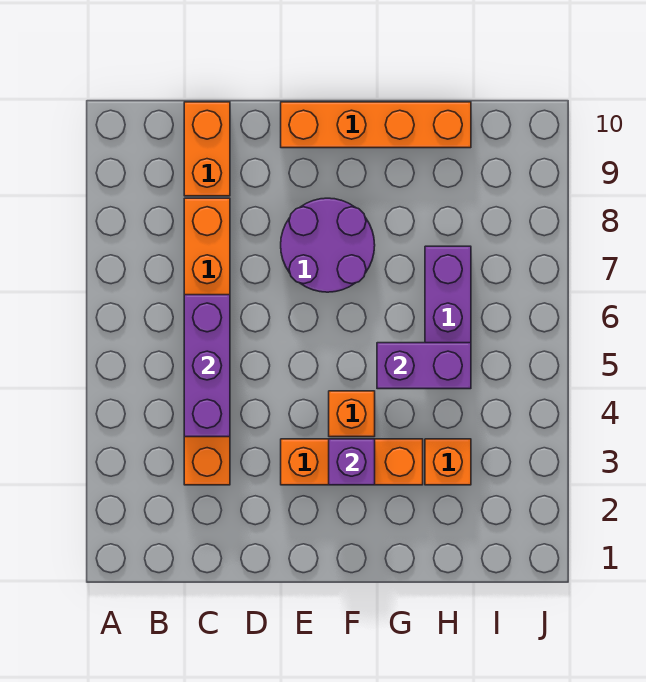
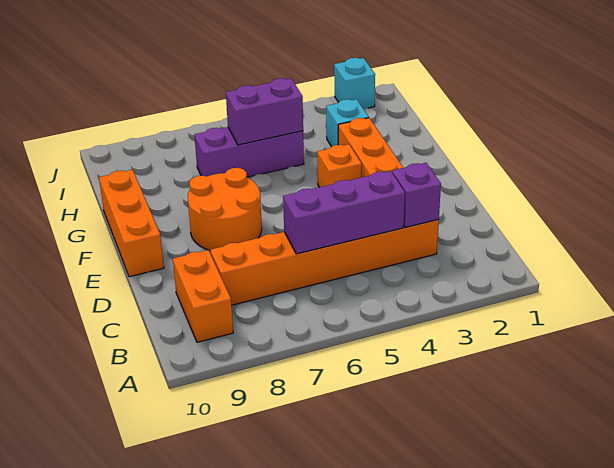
orange brick C9:C10 level 1 -> orange brick B9:C9 level 1
purple round brick E7:F8 level 1 -> orange round brick E7:F8 level 1
orange brick E10:H10 level 1 -> orange brick E10:G10 level 1
purple brick F3 level 2 -> purple brick C3 level 2
purple brick G5:H5 level 2 -> purple brick H5:H6 level 2
orange brick H3 level 1 -> cyan brick H3 level 1
none -> cyan brick J2 level 1

